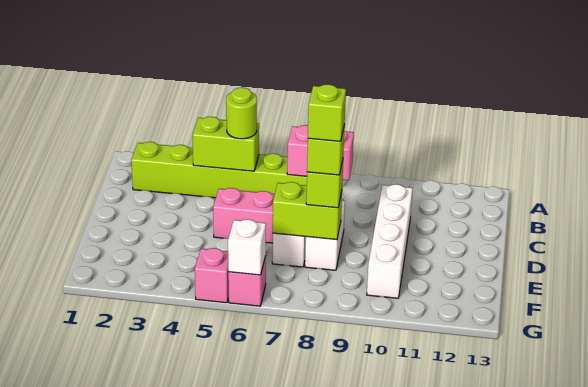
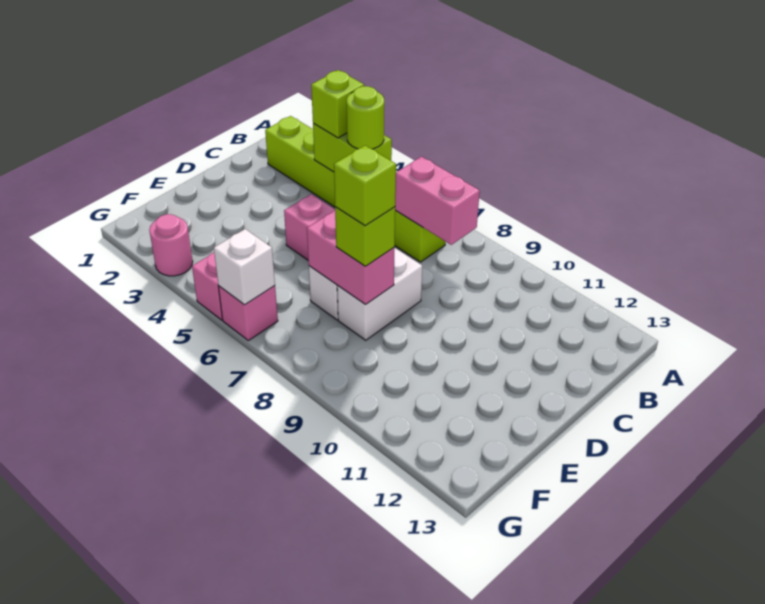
white brick C10:F10 level 1 -> none
lime brick E7:E8 level 2 -> pink brick E7:E8 level 2
lime brick E8 level 5 -> lime brick B4 level 3
none -> pink round brick G3 level 1

